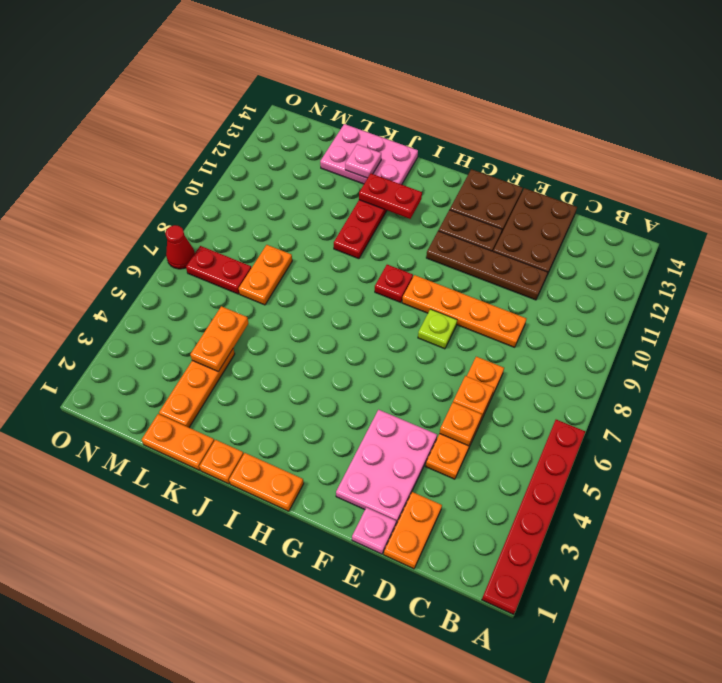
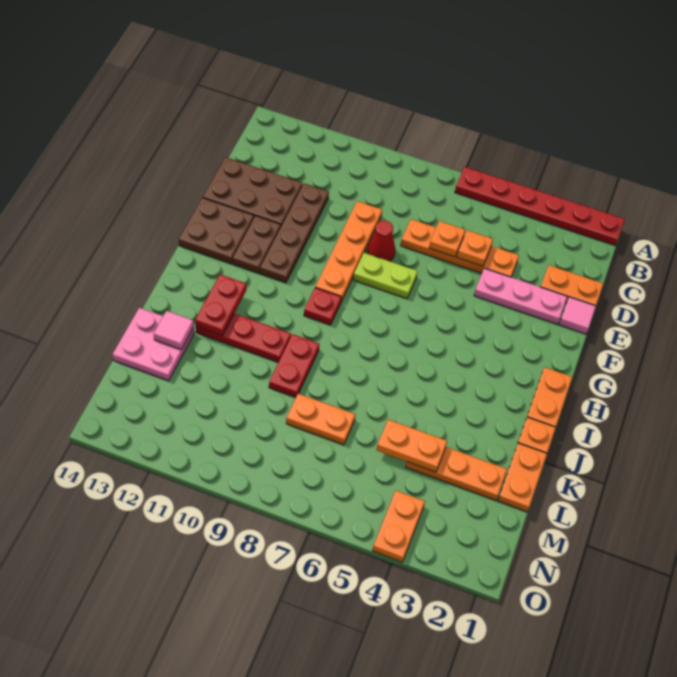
pink plate E1 level 1 -> pink tile E1 level 1
pink plate E2:F4 level 1 -> pink plate E2:E4 level 1
lime plate F8 level 1 -> lime plate F7:F8 level 1
pink plate J13:L14 level 1 -> pink plate K13:L14 level 1
pink plate K13 level 2 -> pink tile K13 level 2
red plate M7:N7 level 1 -> red plate J9:K9 level 1
none -> orange plate N4:O4 level 1
red cone O7 level 1 -> red cone E8 level 1

